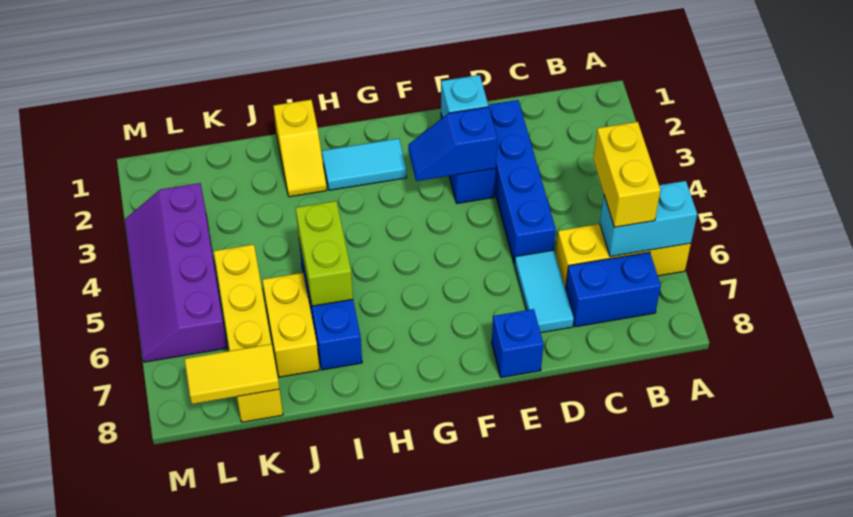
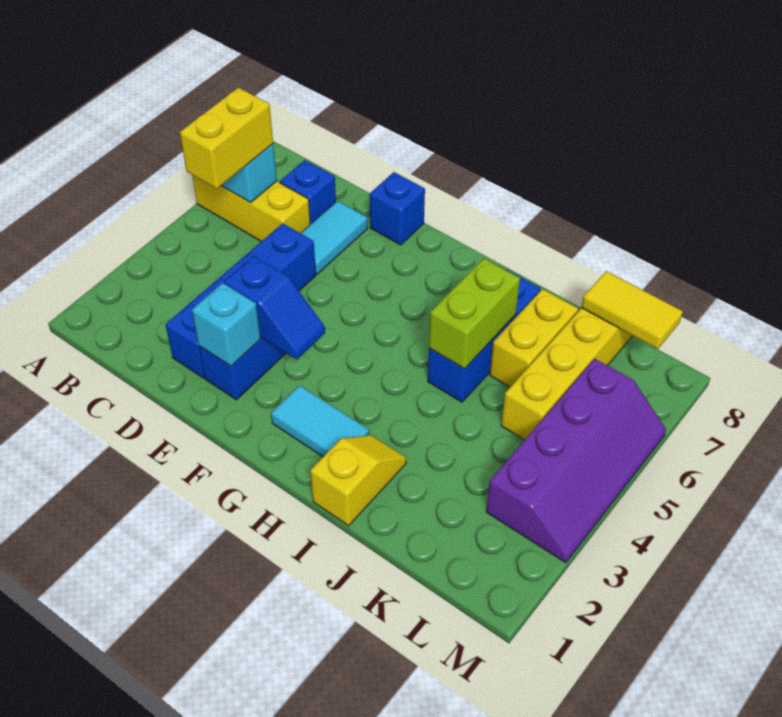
blue brick B7:C7 level 1 -> blue brick C7 level 1

